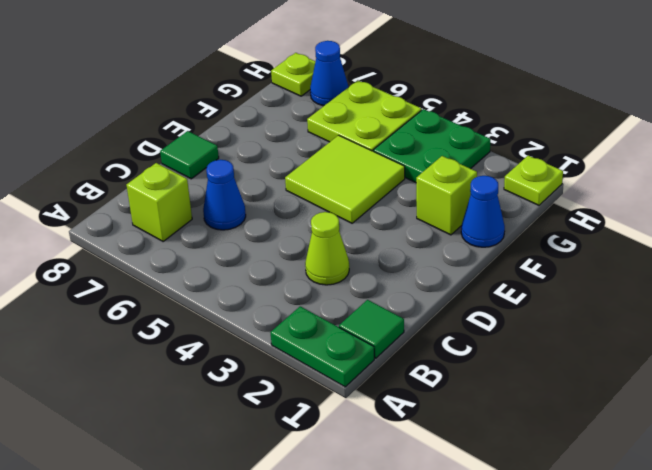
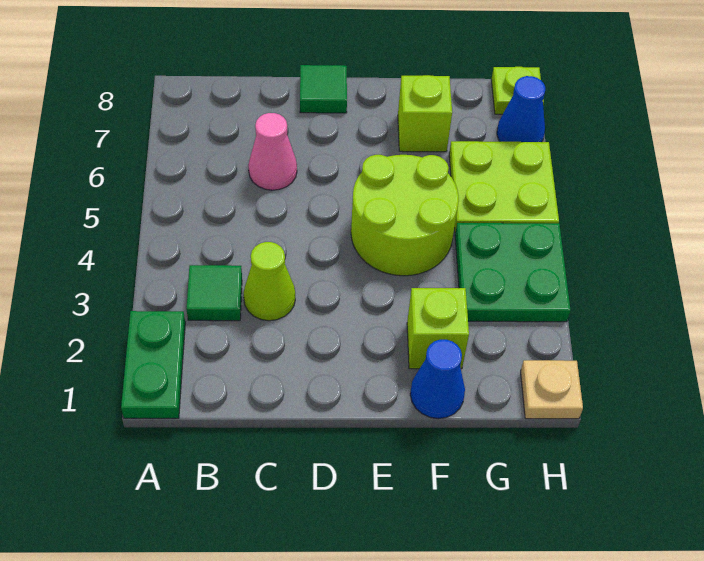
green tile B1 level 1 -> green tile B3 level 1
lime brick B7 level 1 -> lime brick F7 level 1
blue cone C6 level 1 -> pink cone C6 level 1
lime tile E4:F5 level 1 -> lime round brick E4:F5 level 1
lime plate H1 level 1 -> tan plate H1 level 1

